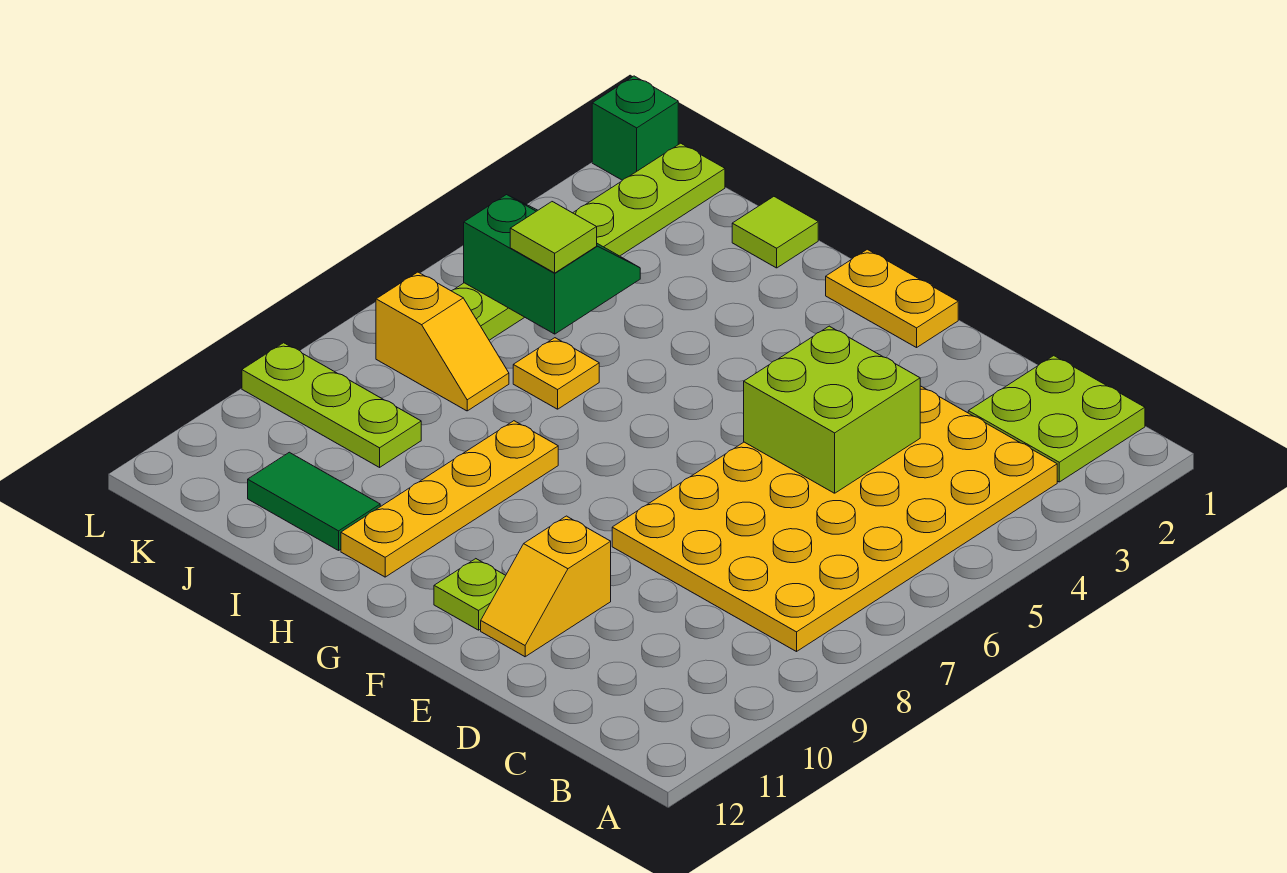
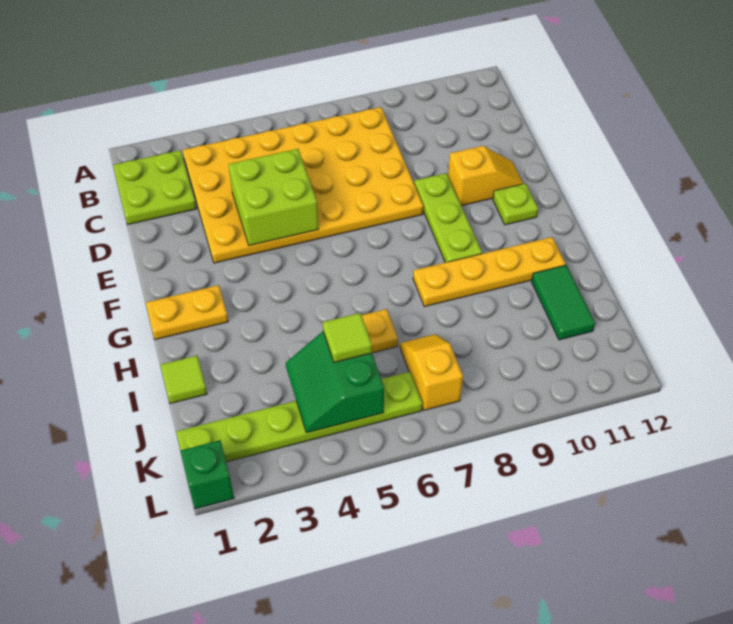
yellow plate F1:G1 level 1 -> yellow plate G1:G2 level 1
lime plate J9:L9 level 1 -> lime plate E9:G9 level 1

